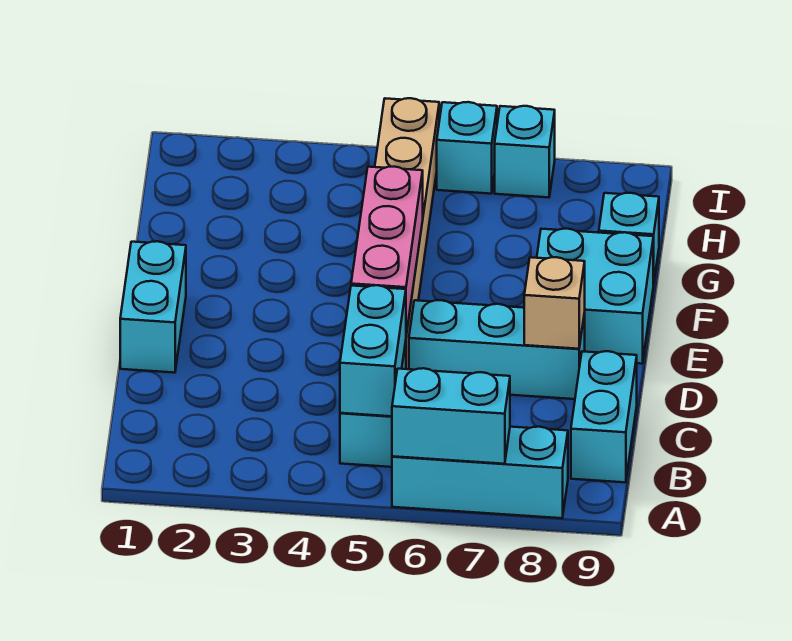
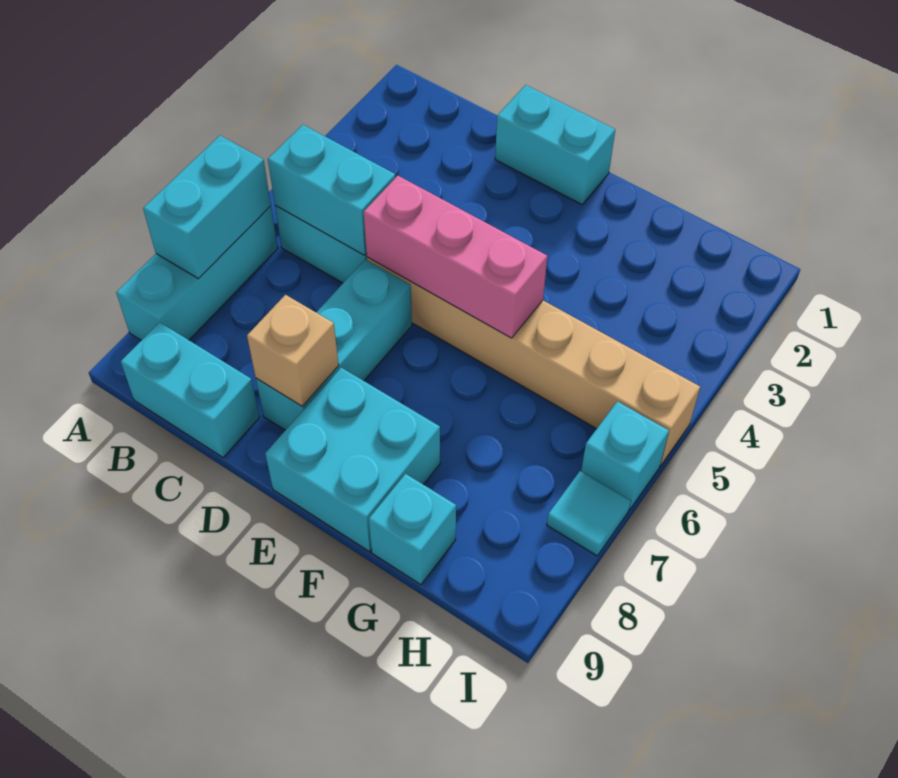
cyan brick I7 level 1 -> cyan tile I7 level 1

